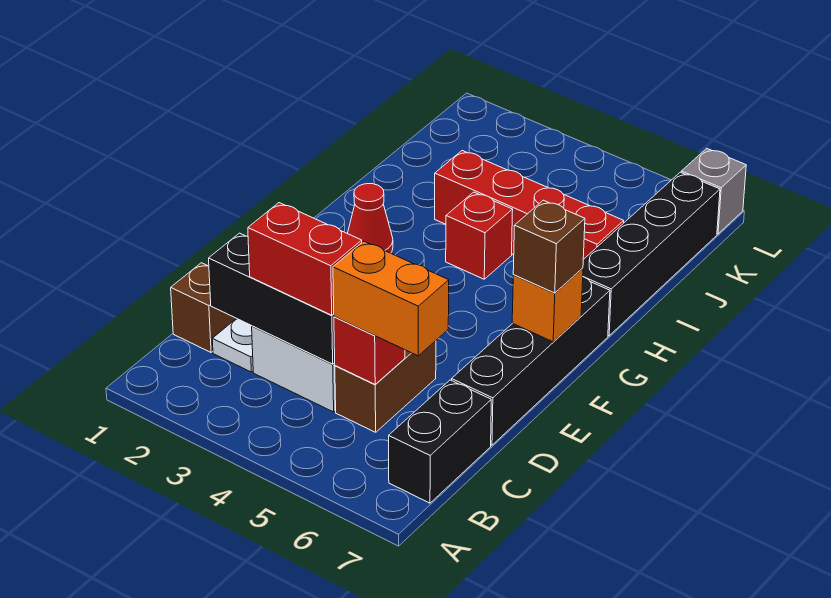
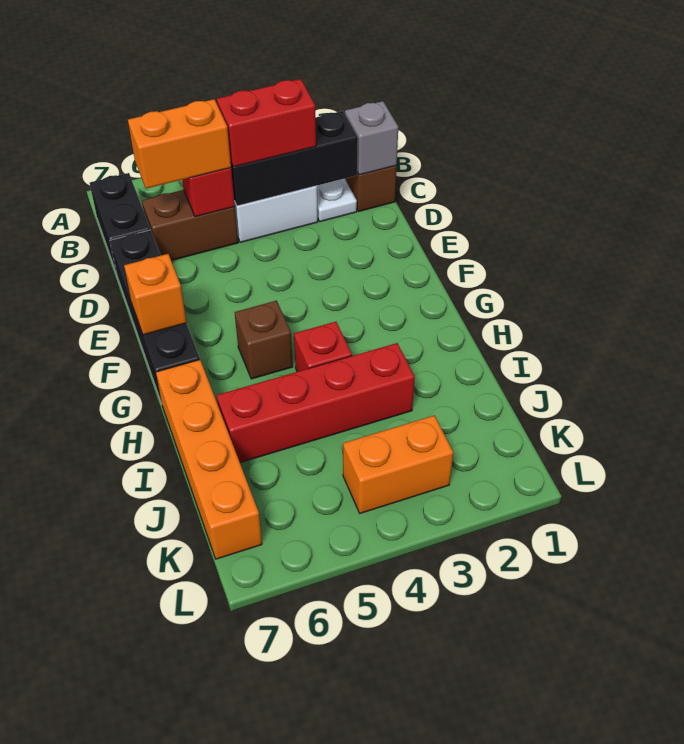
brown brick C5:D5 level 1 -> brown brick C5:C6 level 1
brown brick F7 level 3 -> brown brick G5 level 1
red cone G2 level 1 -> none
black brick H7:K7 level 1 -> orange brick H7:K7 level 1
none -> orange brick K3:K4 level 1
grey brick L7 level 1 -> grey brick C1 level 2

